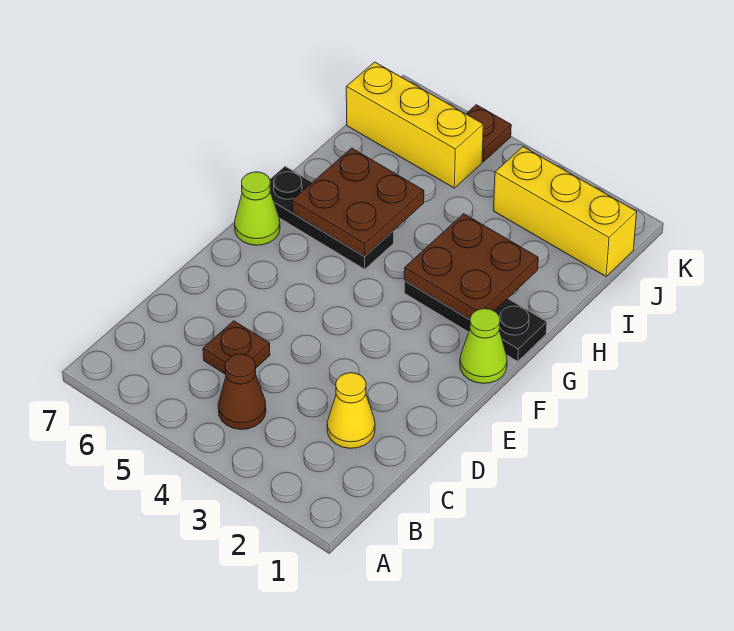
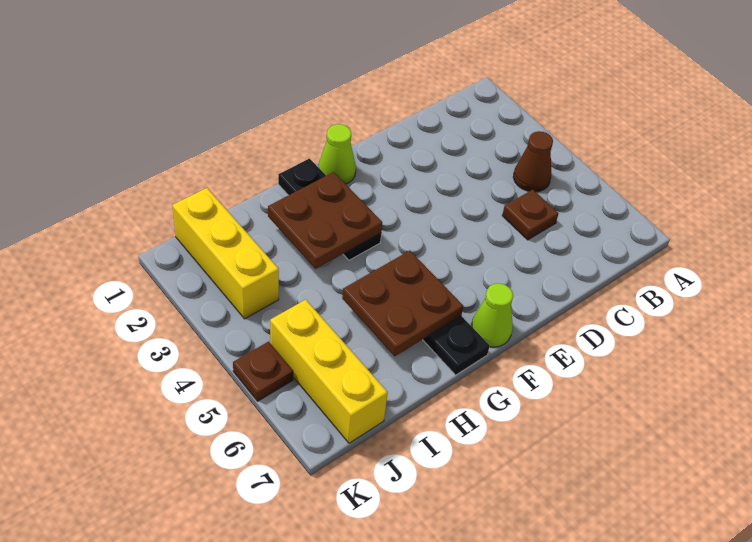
yellow cone C2 level 1 -> none

